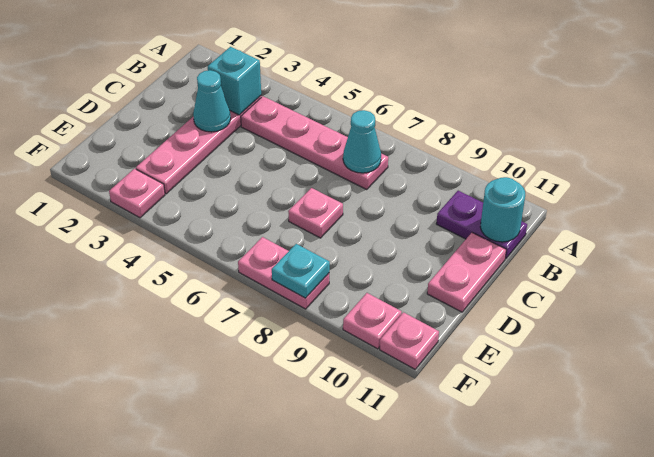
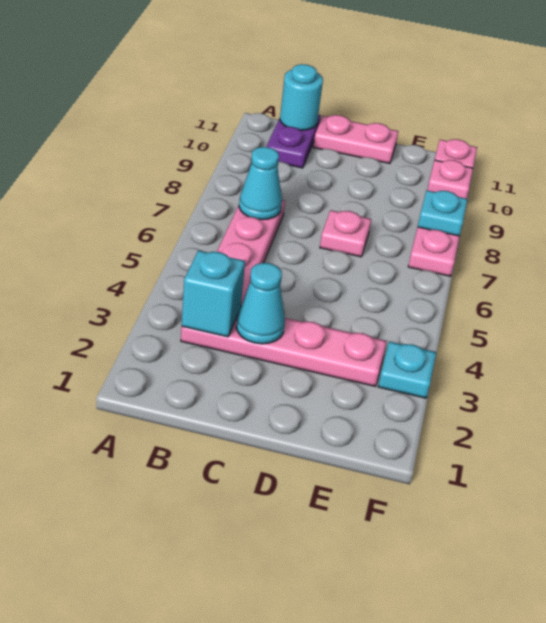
pink plate F3 level 1 -> cyan plate F3 level 1

